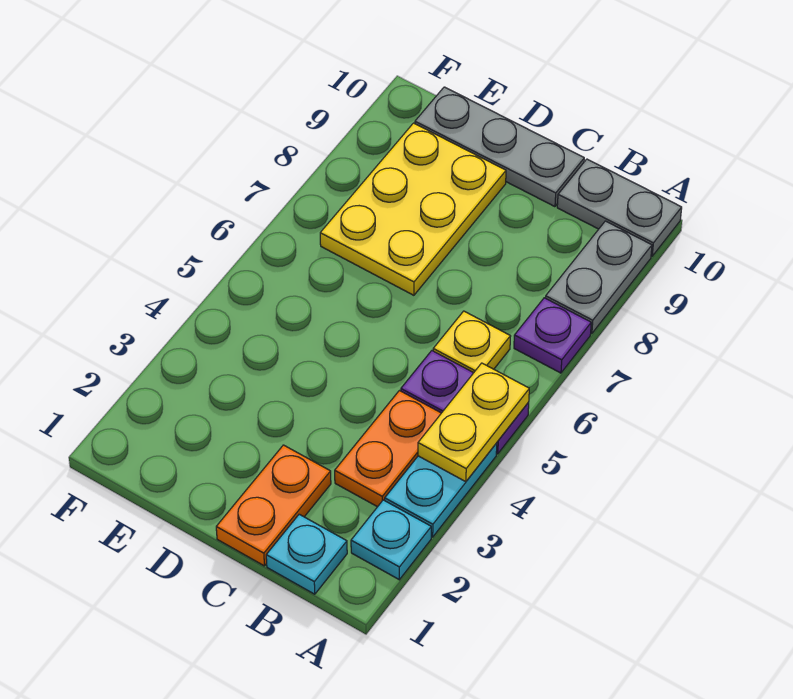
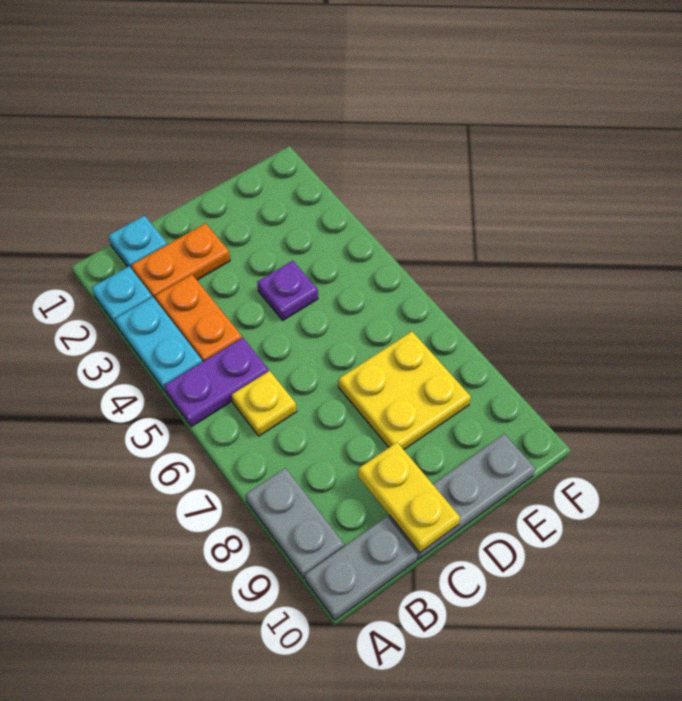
yellow plate A4:A5 level 2 -> yellow plate C9:C10 level 2
purple plate A7 level 1 -> purple plate D4 level 1
orange plate C1:C2 level 1 -> orange plate B2:C2 level 1
yellow plate D7:E9 level 1 -> yellow plate D7:E8 level 1

